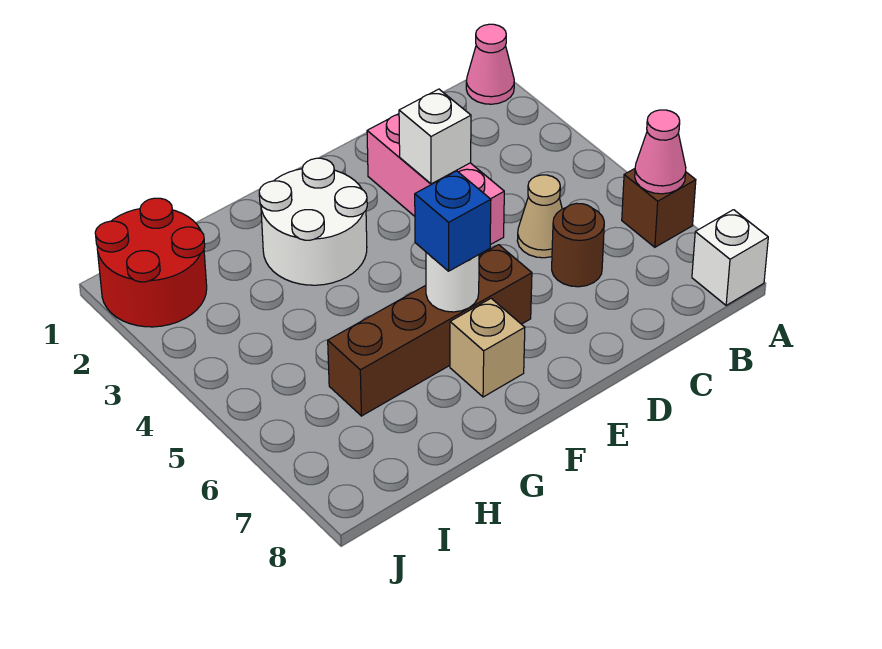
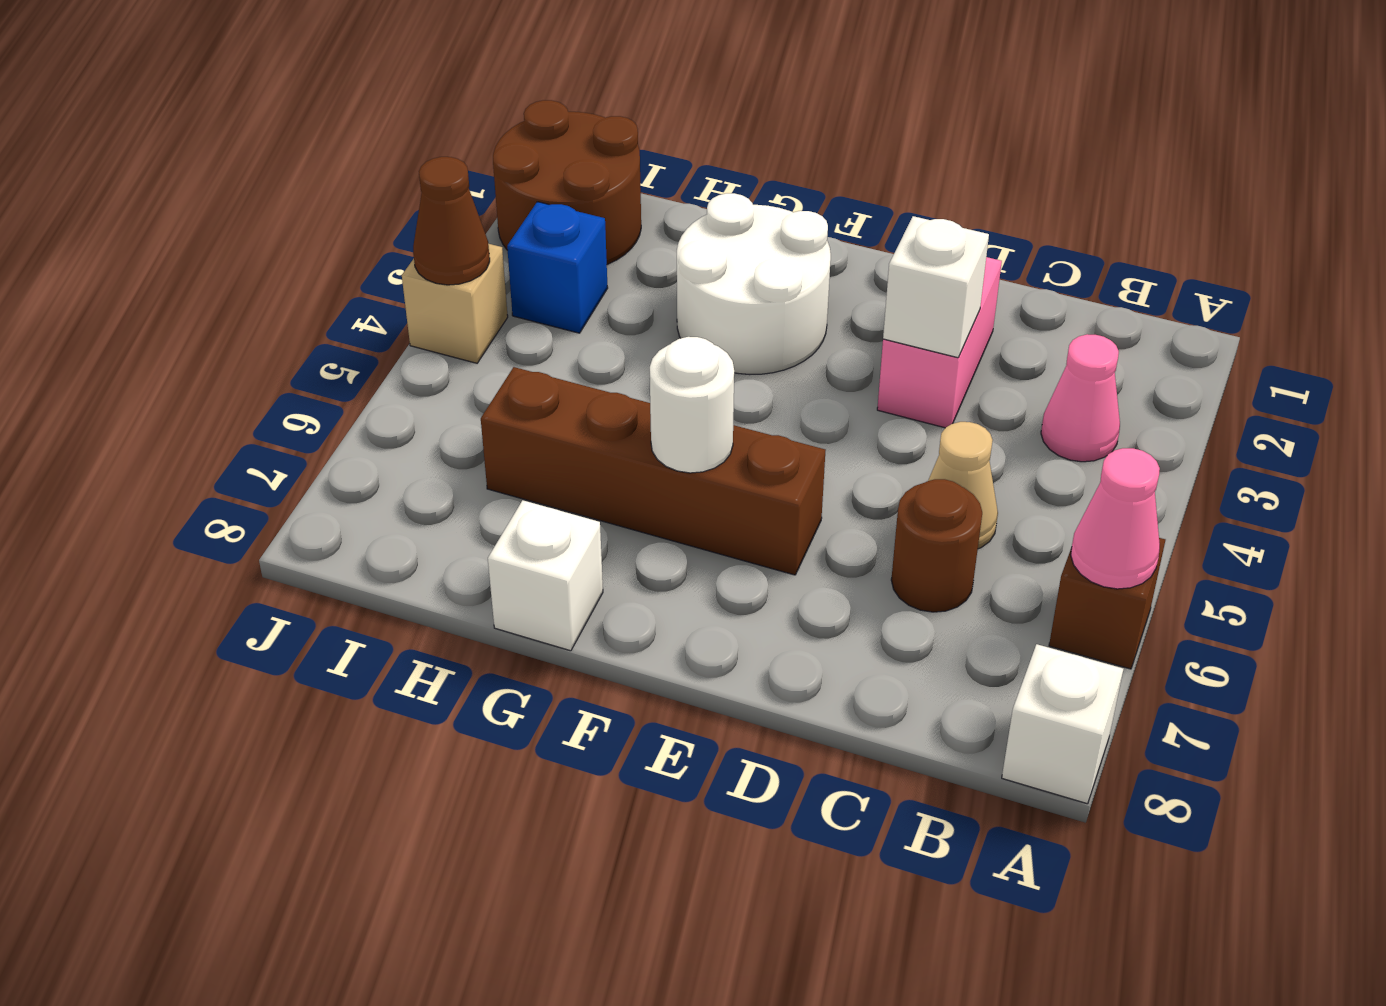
pink cone A1 level 1 -> pink cone B3 level 1
pink brick D2:D4 level 1 -> pink brick D2:D3 level 1
blue brick F6 level 3 -> blue brick I3 level 1
tan brick F7 level 1 -> tan brick J4 level 1
none -> white brick G8 level 1
red round brick I1:J2 level 1 -> brown round brick I1:J2 level 1
none -> brown cone J4 level 2

